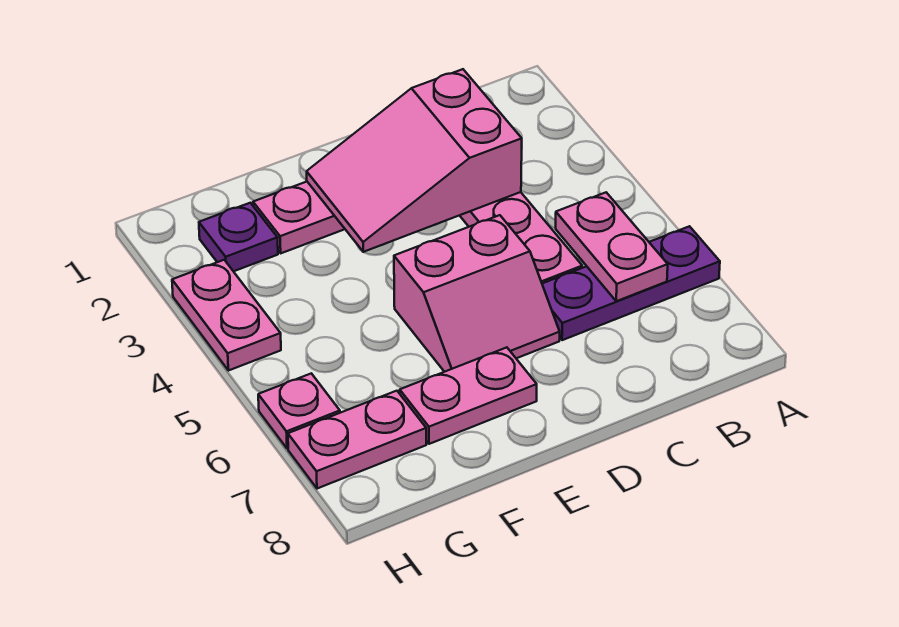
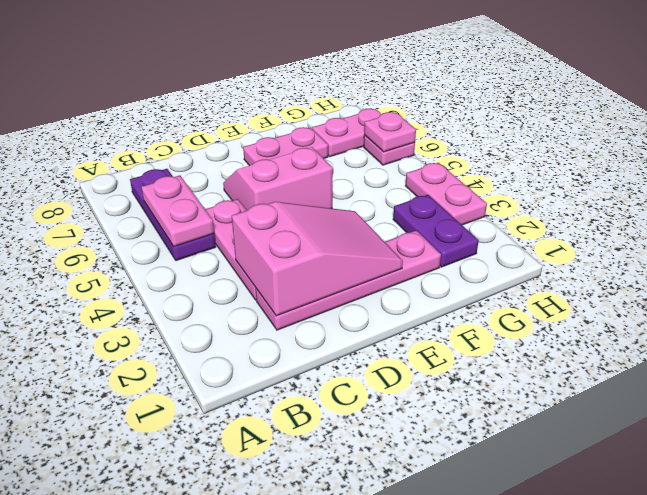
purple plate A6:C6 level 1 -> purple plate B5:B7 level 1
purple plate G2 level 1 -> purple plate G2:G3 level 1
none -> pink plate H6 level 2

